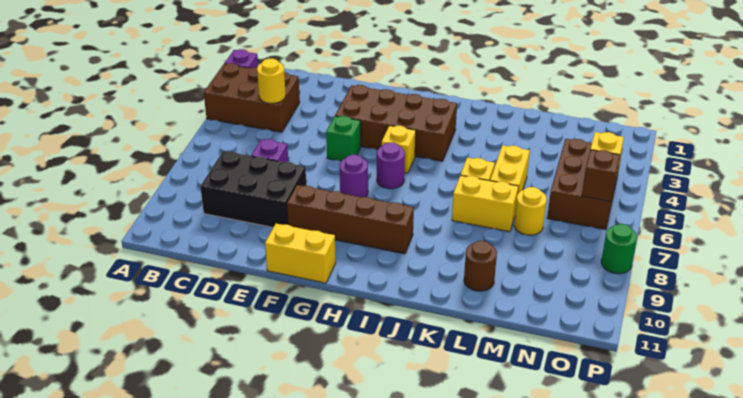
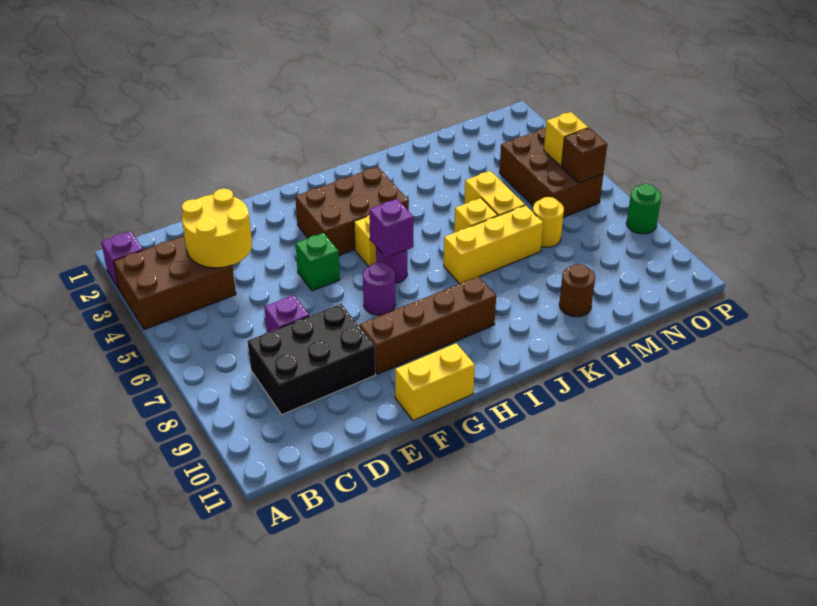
yellow round brick C4 level 2 -> yellow round brick C3:D4 level 2
brown brick F3:I4 level 1 -> brown brick G3:I4 level 1
none -> purple brick H6 level 2
yellow brick K7:L7 level 1 -> yellow brick J7:L7 level 1

